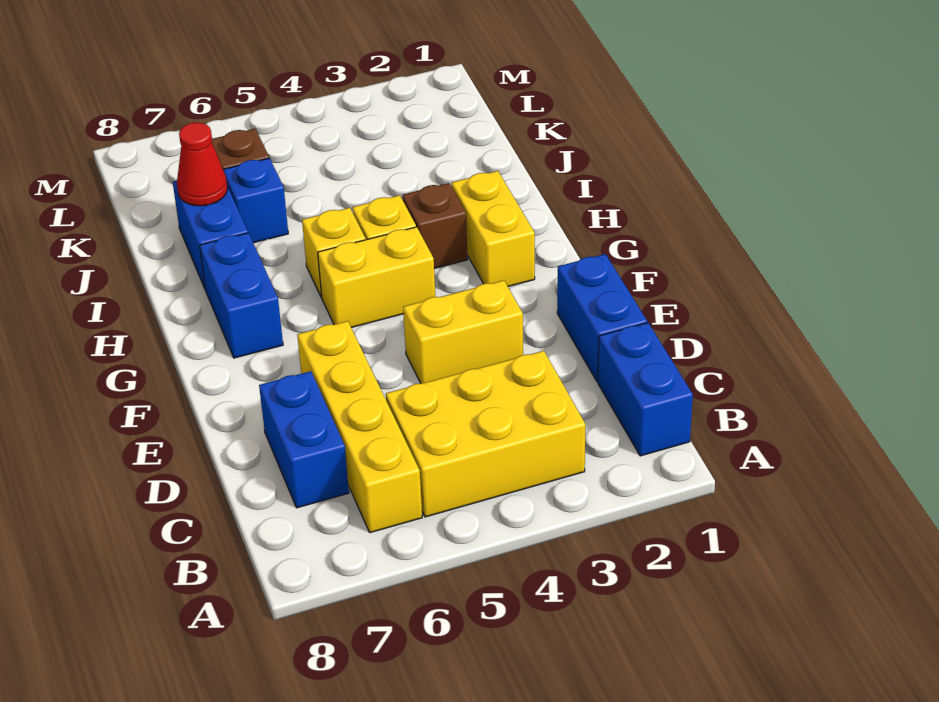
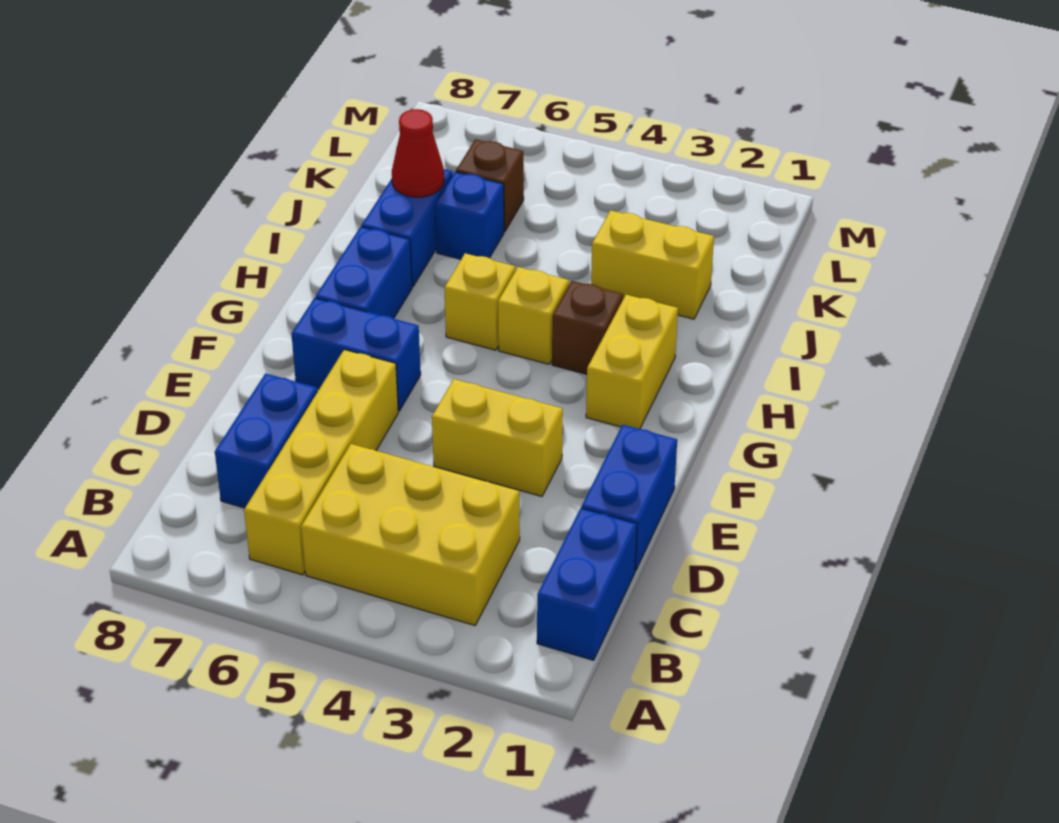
none -> blue brick F6:F7 level 1
yellow brick G4:G5 level 1 -> yellow brick J2:J3 level 1

